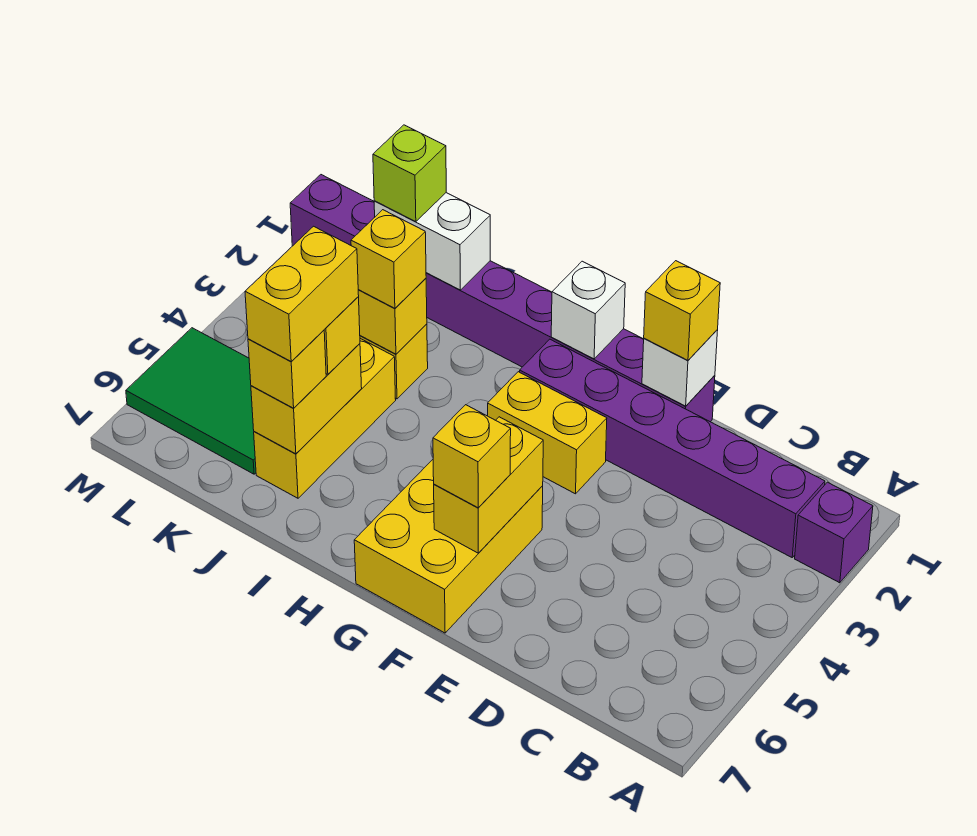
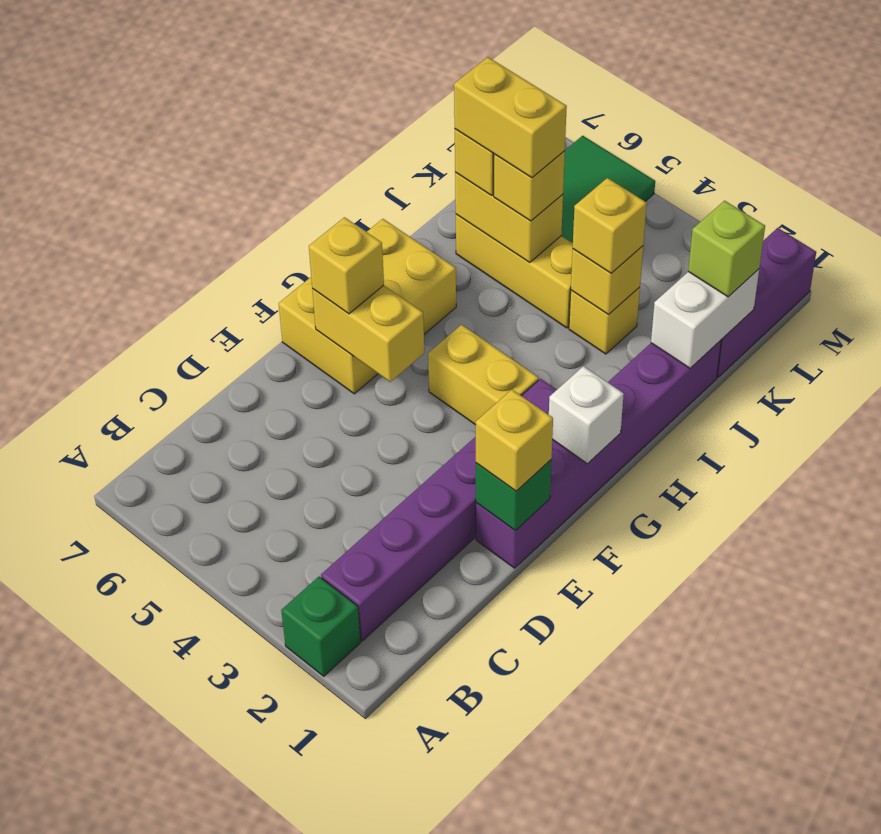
purple brick A2 level 1 -> green brick A2 level 1
white brick E1 level 2 -> green brick E1 level 2
yellow brick F3:G3 level 1 -> yellow brick G3:G4 level 1
yellow brick F5:G7 level 1 -> yellow brick F6:H7 level 1

